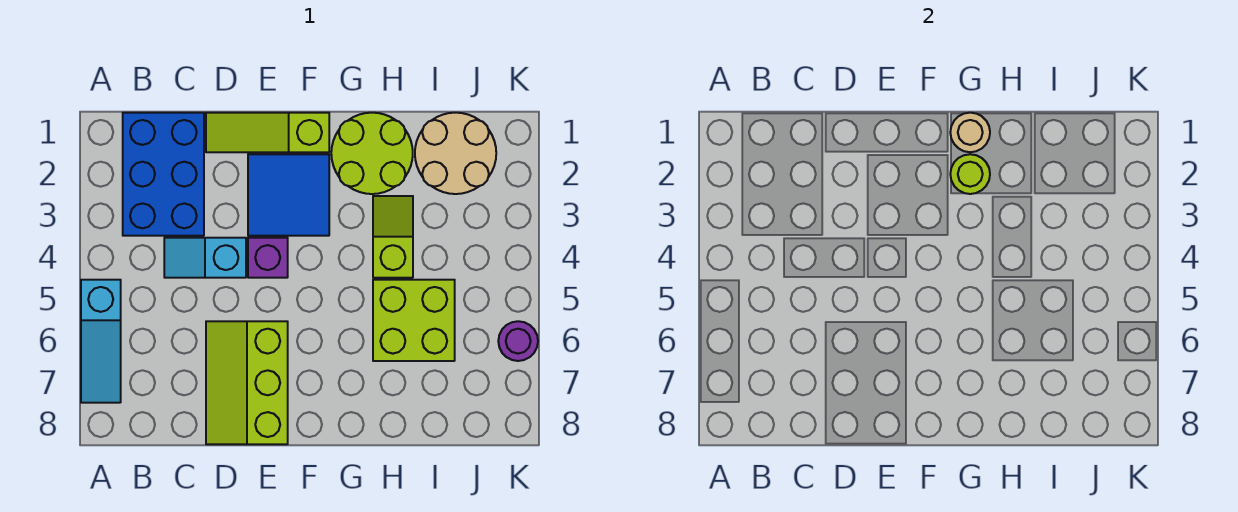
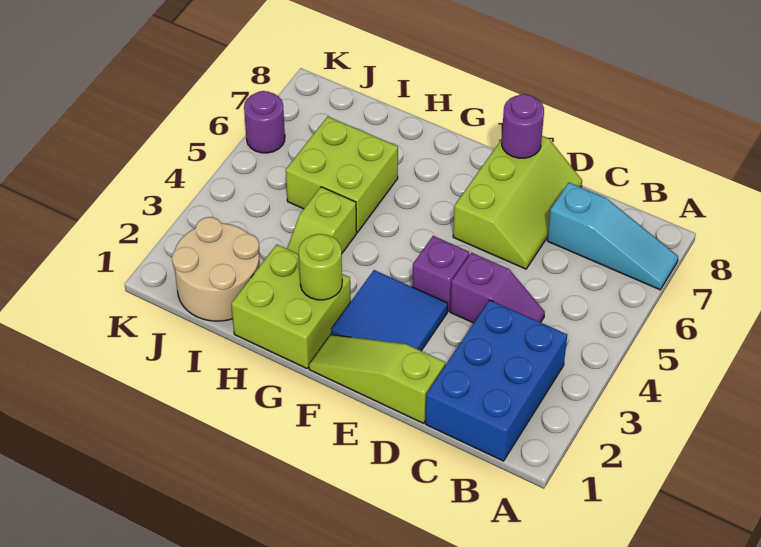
cyan slope A5:A7 level 1 top 5 -> cyan slope A7:C7 level 1 top C
cyan slope C4:D4 level 1 top D -> purple slope C4:D4 level 1 top D
lime slope D1:F1 level 1 top F -> lime slope D1:F1 level 1 top D
none -> purple round brick E8 level 2
lime round brick G1:H2 level 1 -> lime brick G1:H2 level 1
tan round brick G1 level 2 -> none

